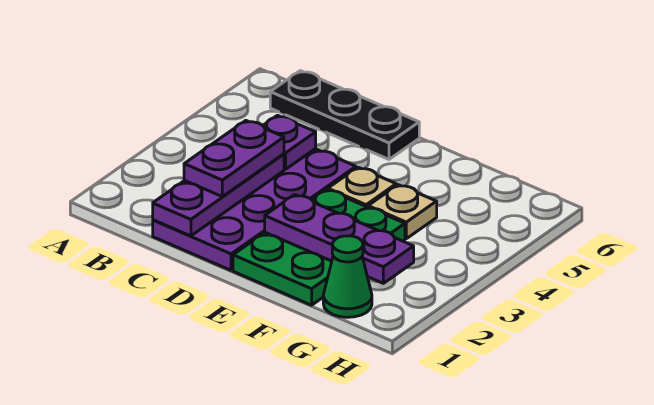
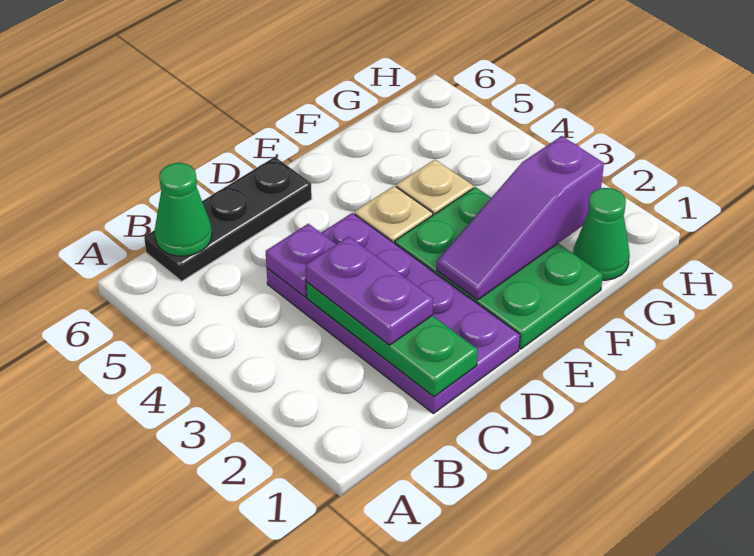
none -> green cone B6 level 2
purple plate C1:C3 level 2 -> green plate C1:C3 level 2
purple plate E2:G2 level 2 -> purple slope E2:G2 level 2 top G

